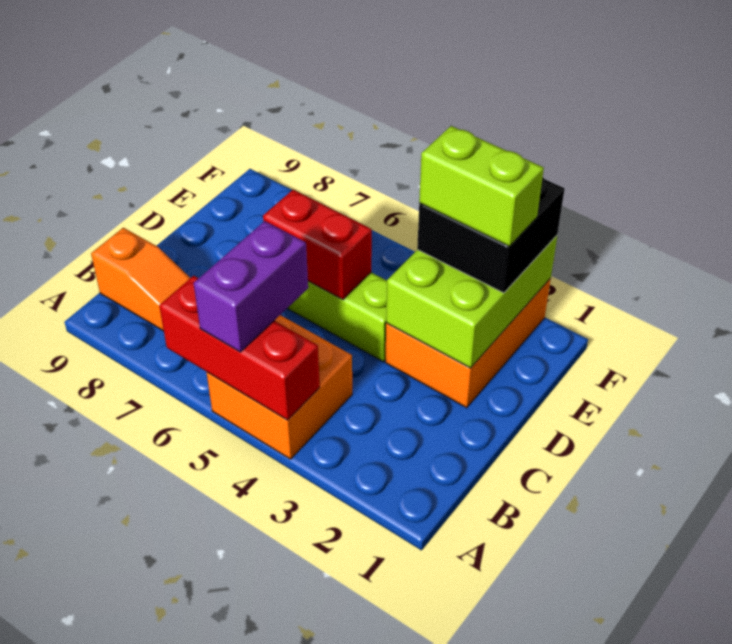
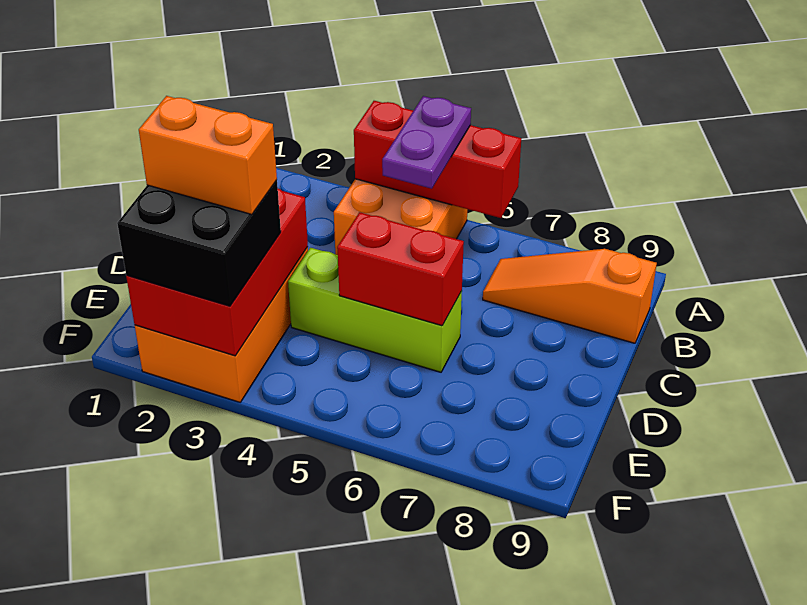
purple brick A5:B5 level 3 -> purple plate A5:B5 level 3
lime brick D2:F3 level 2 -> red brick D2:F3 level 2
lime brick E2:E3 level 4 -> orange brick E2:E3 level 4

